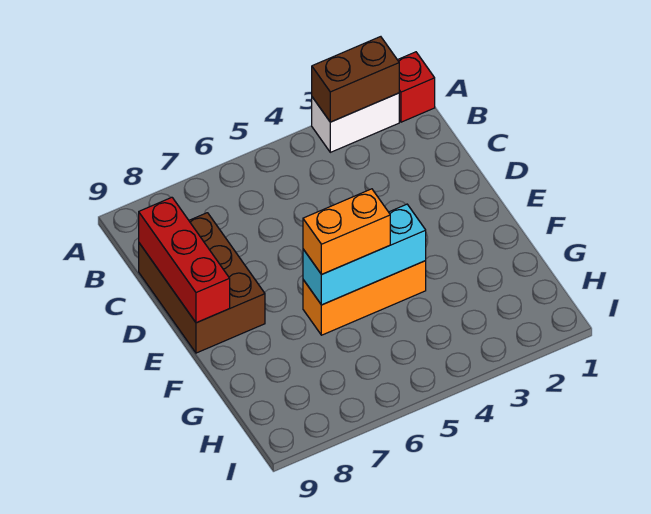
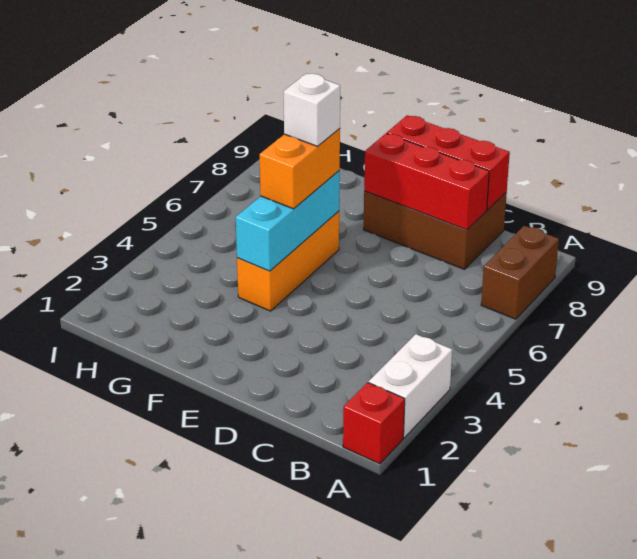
brown brick A2:A3 level 2 -> brown brick A7:A8 level 1
none -> red brick C8:E8 level 2
none -> white brick F6 level 4

